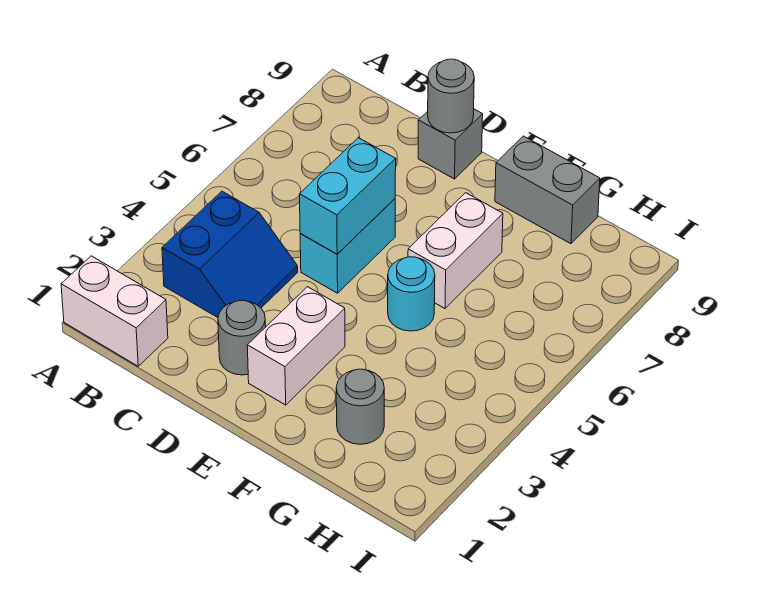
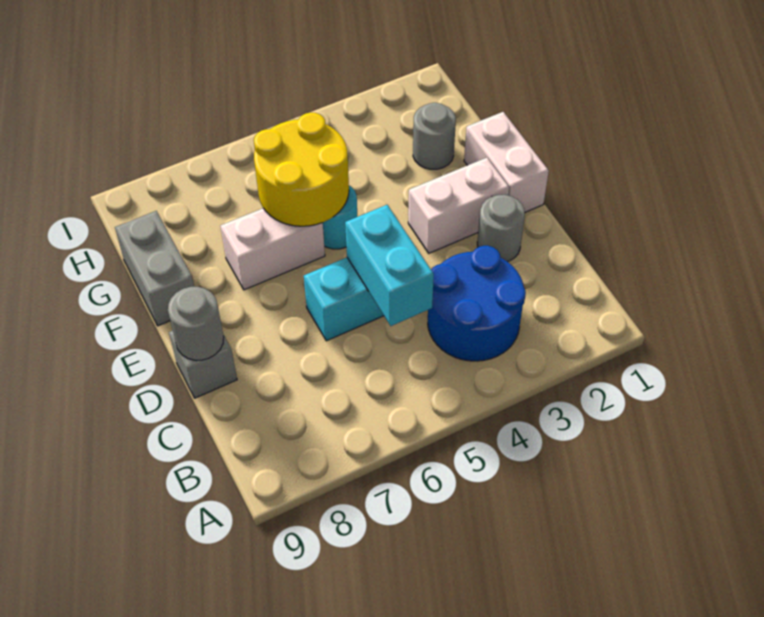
white brick A1:B1 level 1 -> white brick E1:F1 level 1
blue slope B3:C4 level 1 top B -> blue round brick B3:C4 level 1
cyan brick D5:D6 level 2 -> cyan brick C5:D5 level 2
none -> yellow round brick F5:G6 level 2

